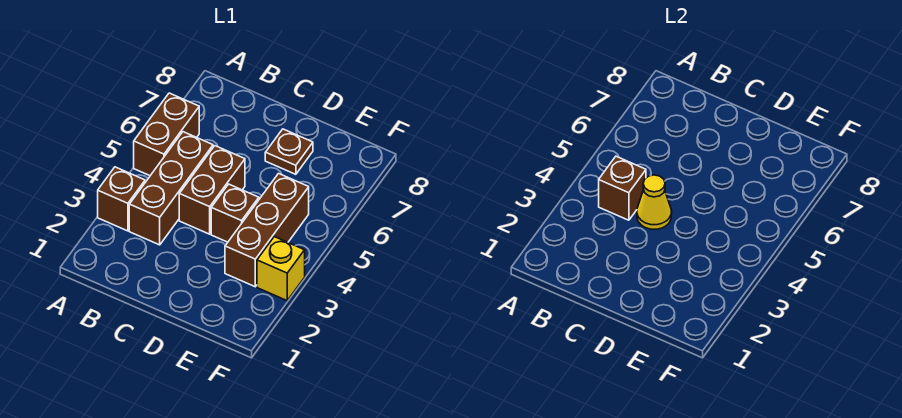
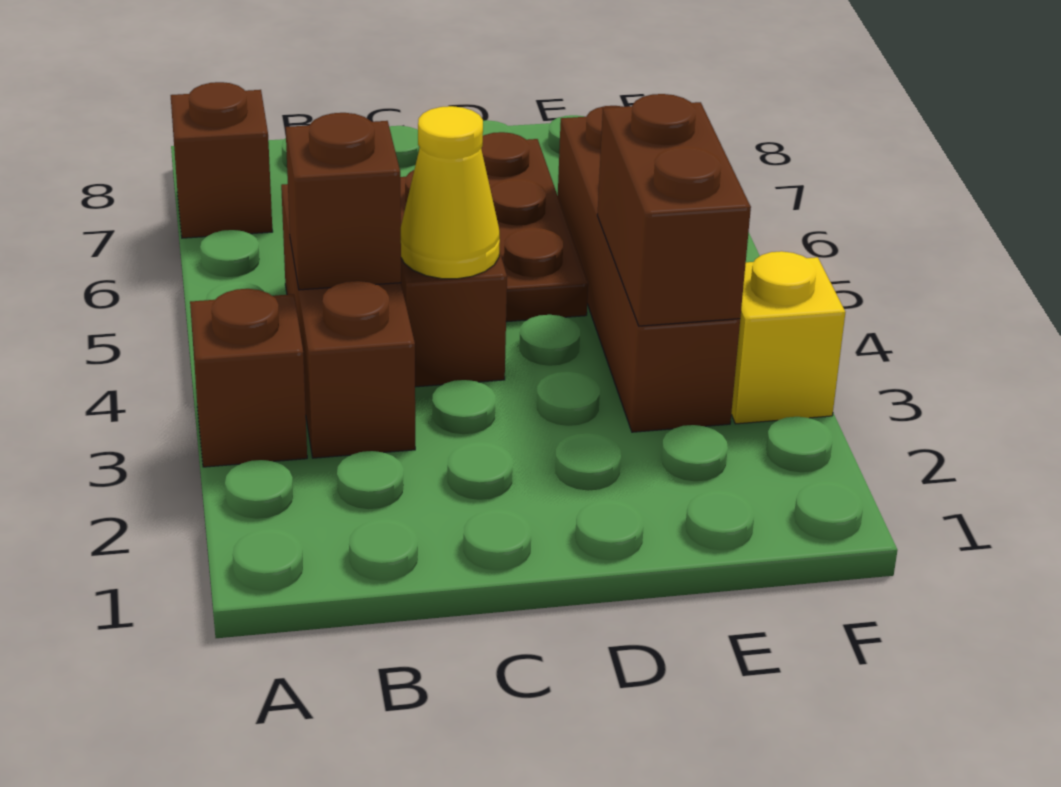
brown brick A5:A6 level 1 -> brown brick E3:E4 level 2
brown brick D4 level 1 -> brown brick A7 level 1
brown plate D7 level 1 -> brown plate D5:D7 level 1
brown brick E3:E5 level 1 -> brown brick E3:E6 level 1

